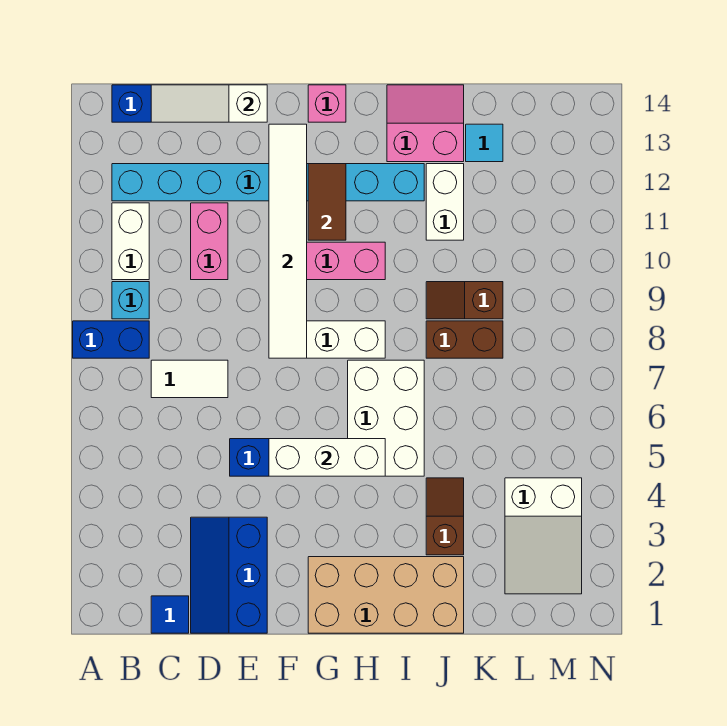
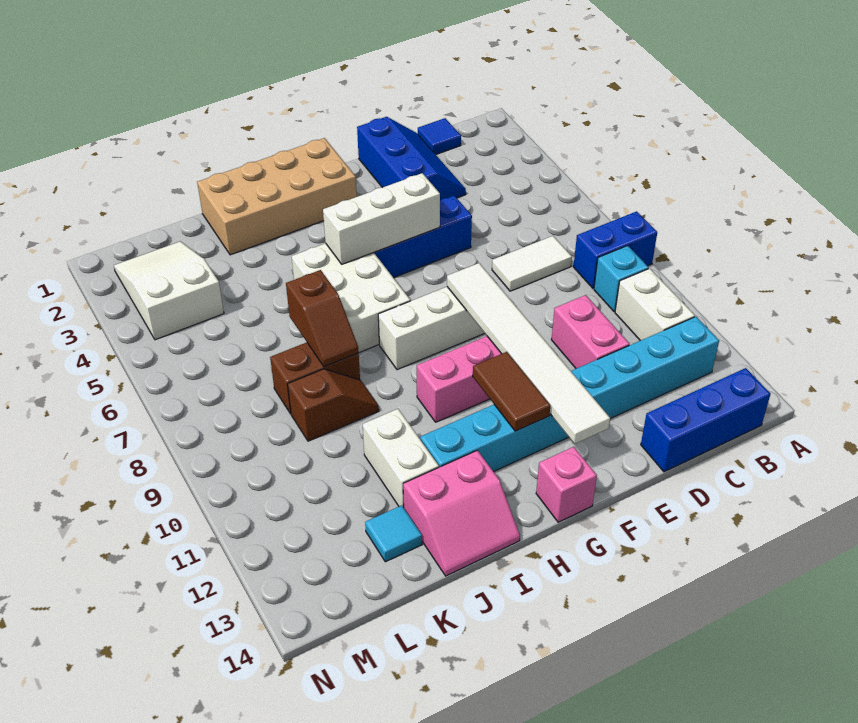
white slope C14:E14 level 2 top E -> none
brown slope J3:J4 level 1 top 3 -> brown slope J7:J8 level 2 top 7

